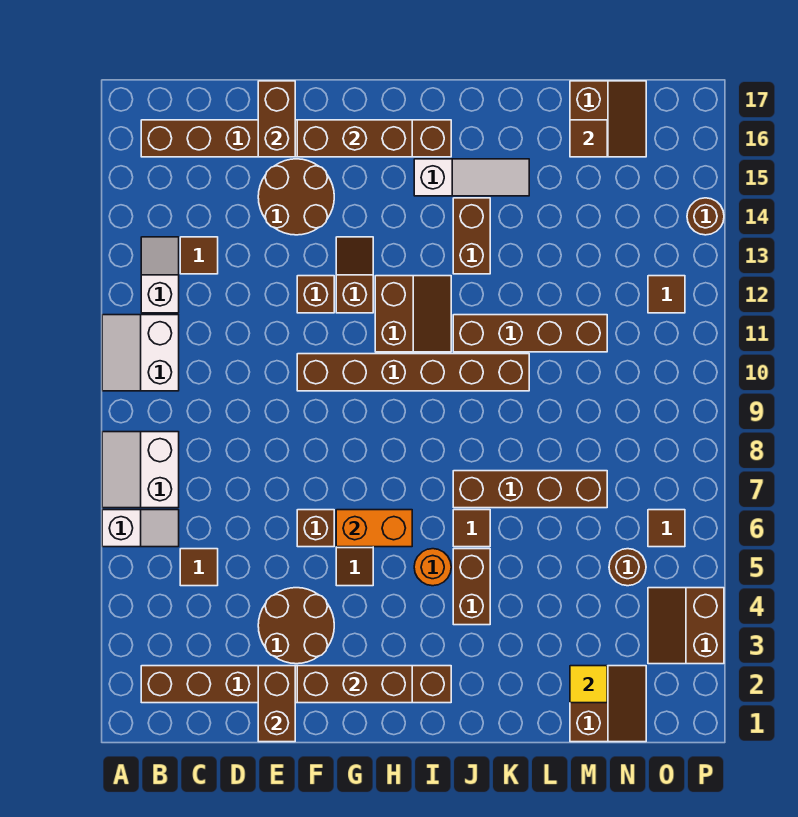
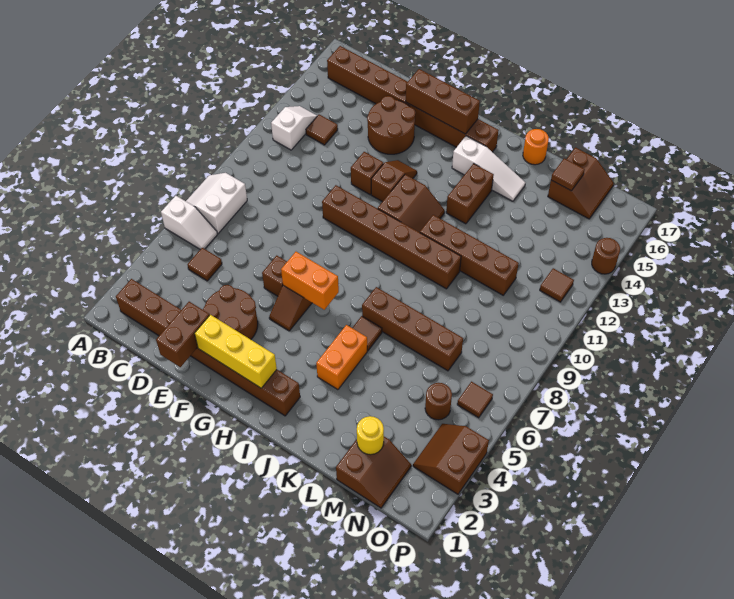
white slope A10:B11 level 1 top B -> none
brown brick E16:E17 level 2 -> none
brown brick F2:H2 level 2 -> yellow brick F2:H2 level 2
orange round brick I5 level 1 -> orange round brick K17 level 1
brown brick J4:J5 level 1 -> orange brick J4:J5 level 1
yellow tile M2 level 2 -> yellow round brick M2 level 2

